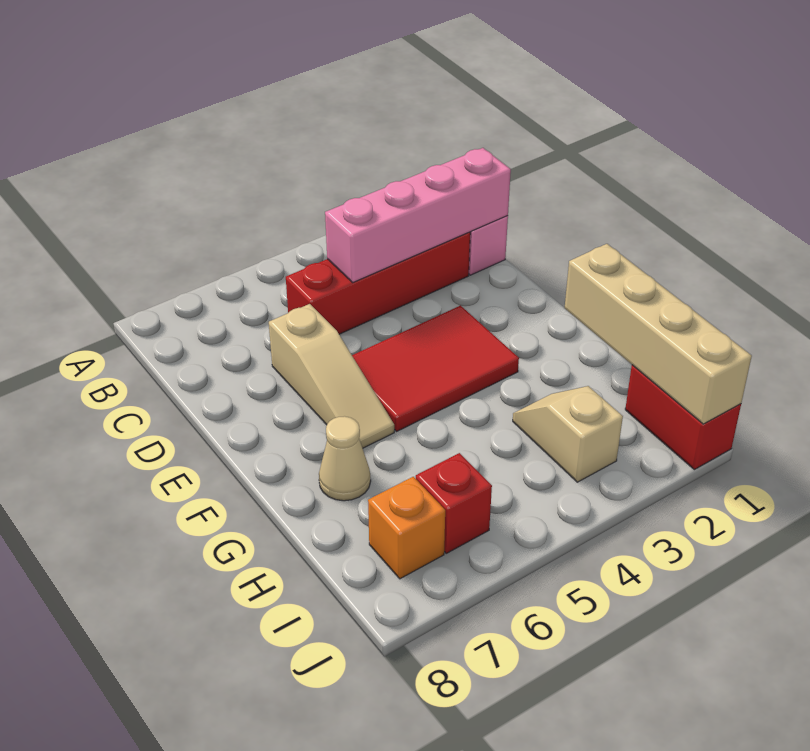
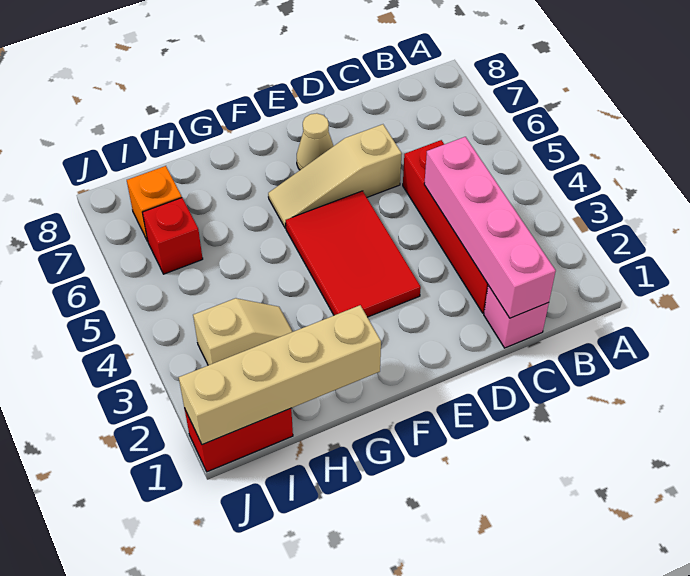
tan cone G7 level 1 -> tan cone E7 level 1

